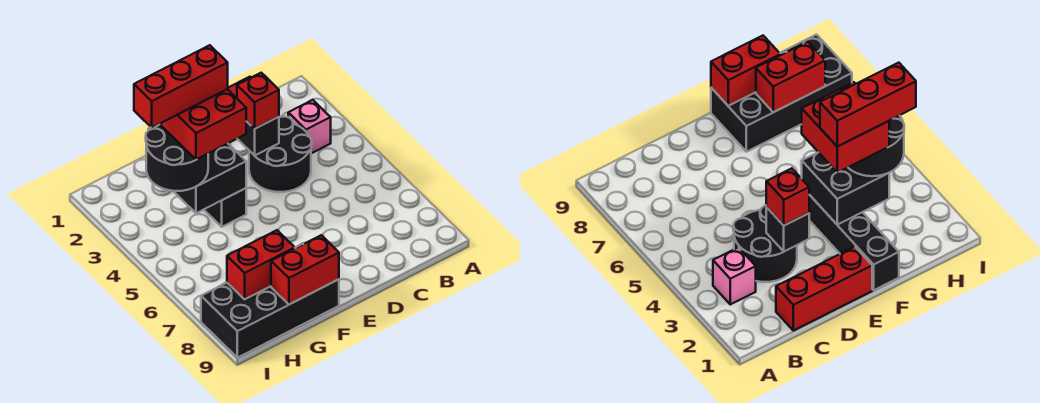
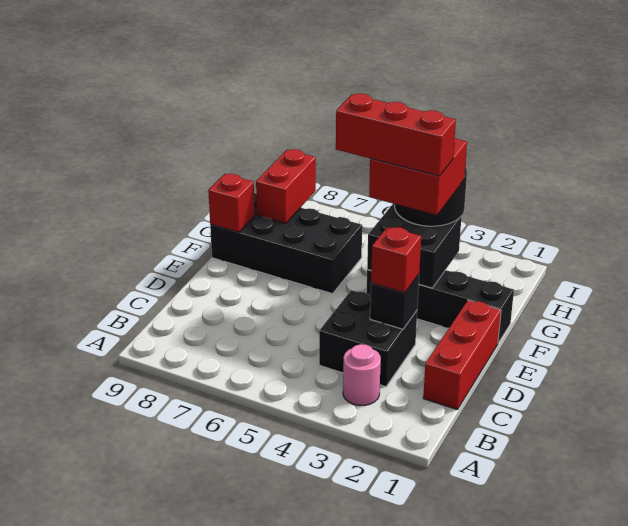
pink brick B3 level 1 -> pink round brick B3 level 1
black round brick C3:D4 level 1 -> black brick C3:D4 level 1
red brick F3:H3 level 5 -> red brick F3:F5 level 5
black brick F8:I9 level 1 -> black brick F6:G9 level 1
red brick F9:G9 level 2 -> red brick F9 level 2

